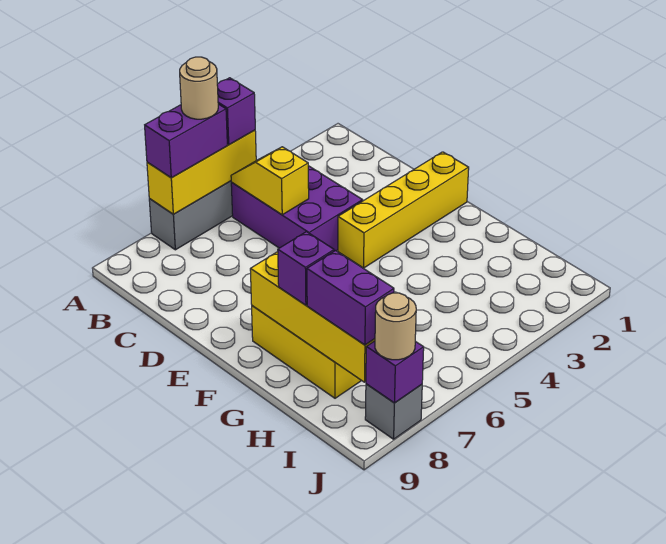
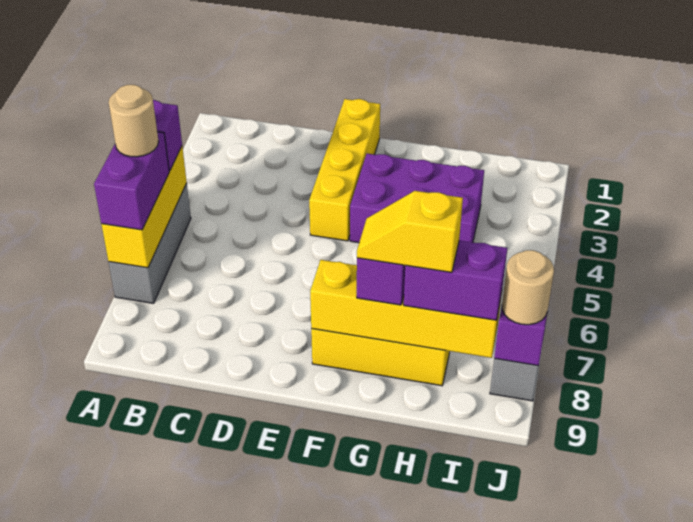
purple brick B4:D5 level 1 -> purple brick F3:H4 level 1
yellow slope B5:C5 level 2 top C -> yellow slope G8:H8 level 4 top H

